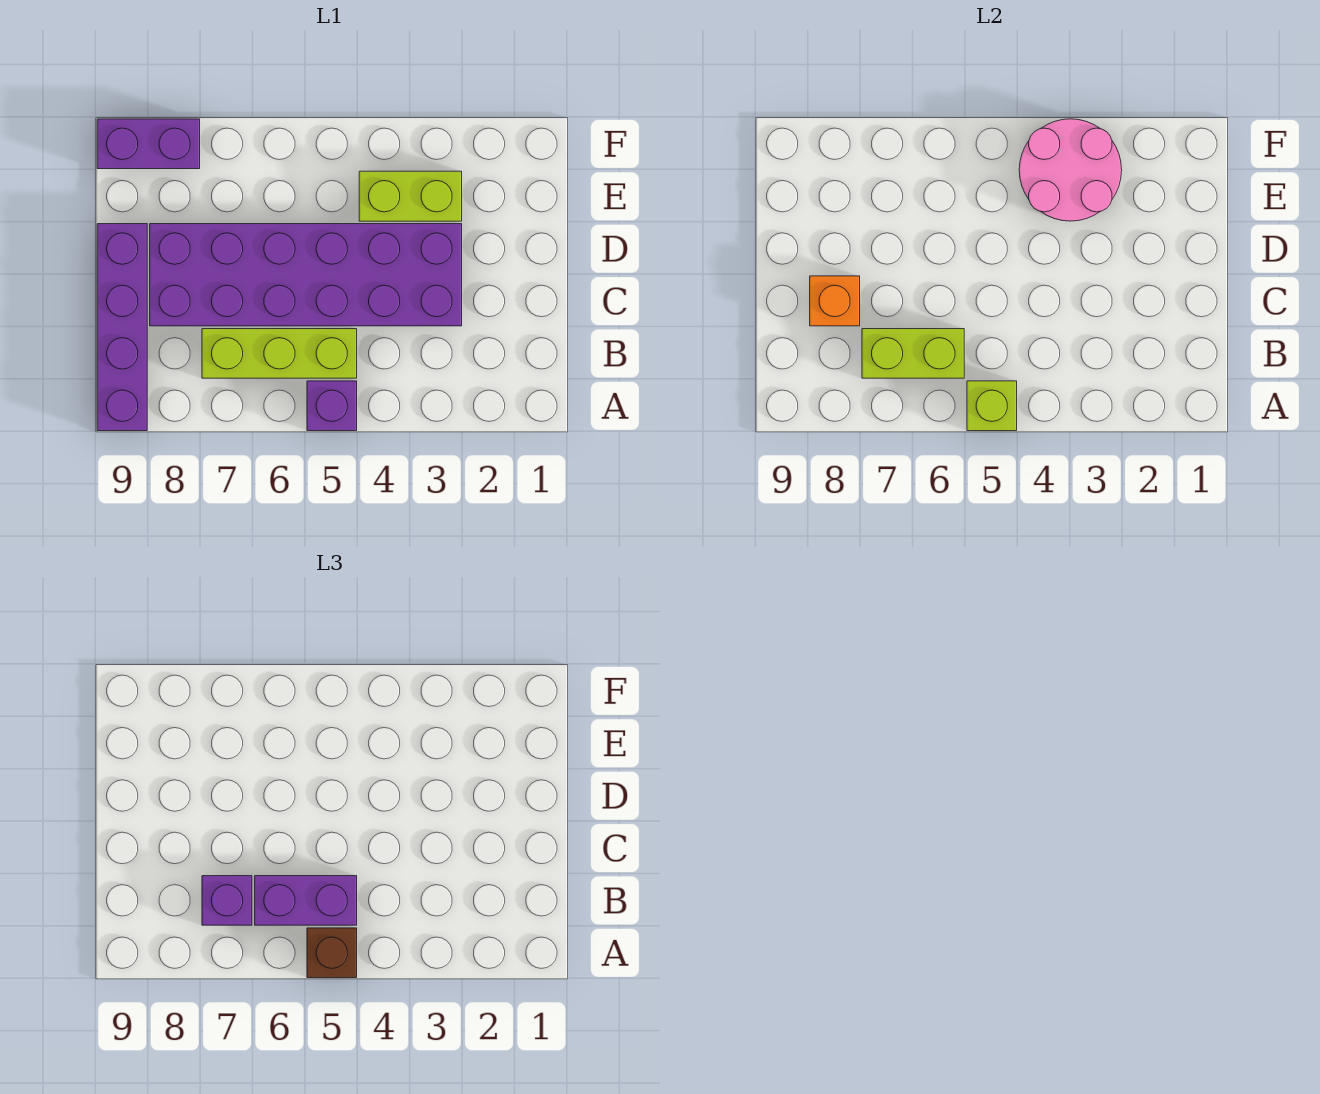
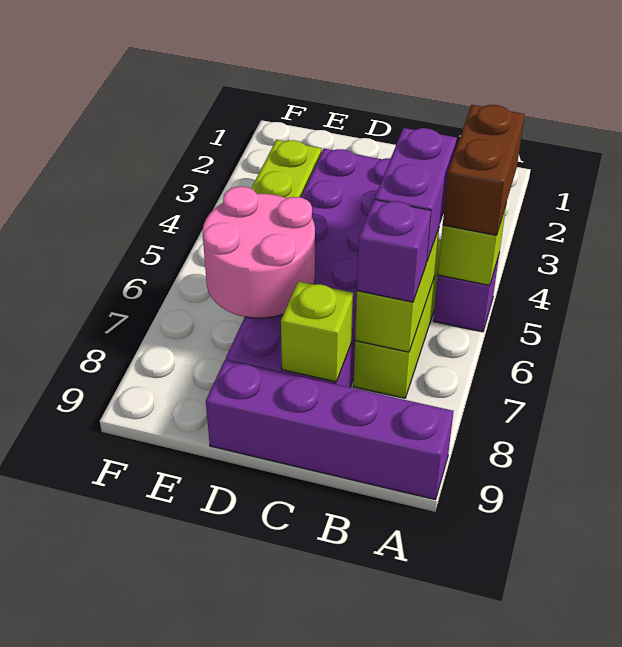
brown brick A5 level 3 -> brown brick A4:A5 level 3
orange brick C8 level 2 -> lime brick C8 level 2
pink round brick E3:F4 level 2 -> pink round brick D6:E7 level 2
purple brick F8:F9 level 1 -> none

